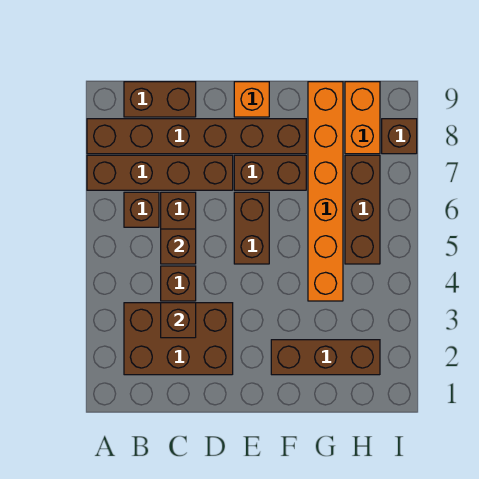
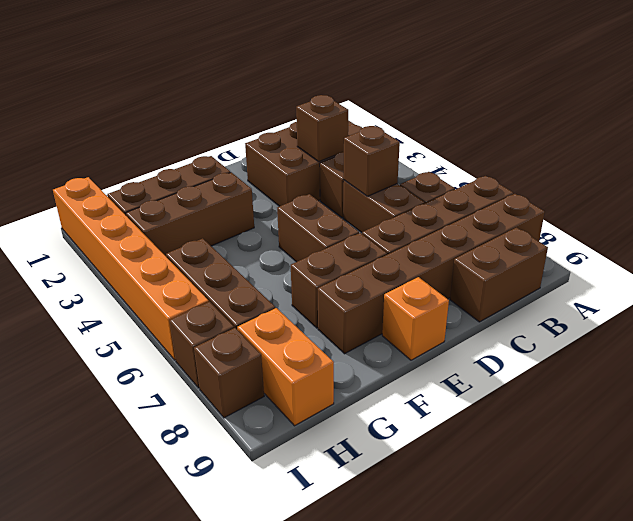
none -> brown brick F3:H3 level 1
orange brick G4:G9 level 1 -> orange brick I1:I6 level 1
none -> brown brick I7 level 1

